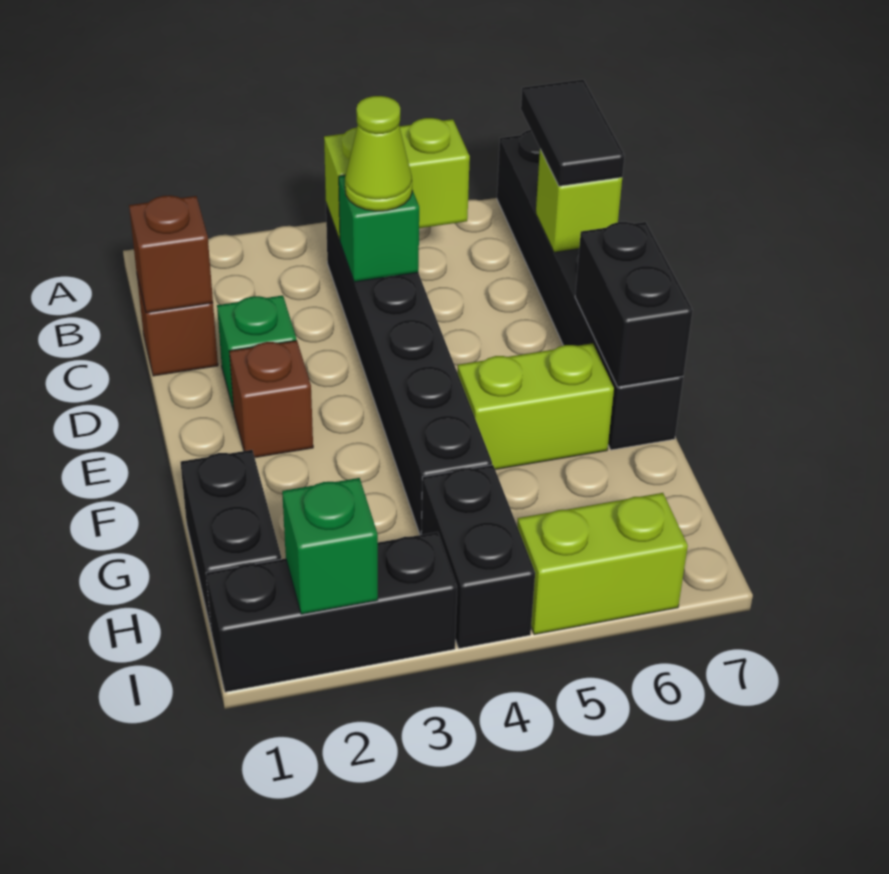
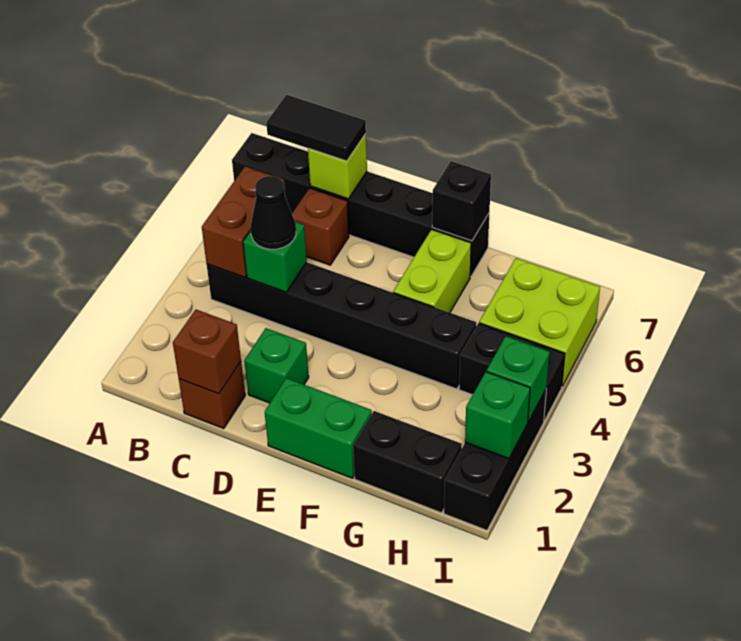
lime brick B4:B5 level 2 -> brown brick B4:B5 level 2
lime cone C4 level 3 -> black cone C4 level 3
none -> green brick E1:F1 level 1
brown brick E2 level 1 -> brown brick C6 level 1
black brick E7:F7 level 2 -> black brick F7 level 2
none -> green brick I3 level 2
lime brick I5:I6 level 1 -> lime brick H5:I6 level 1

